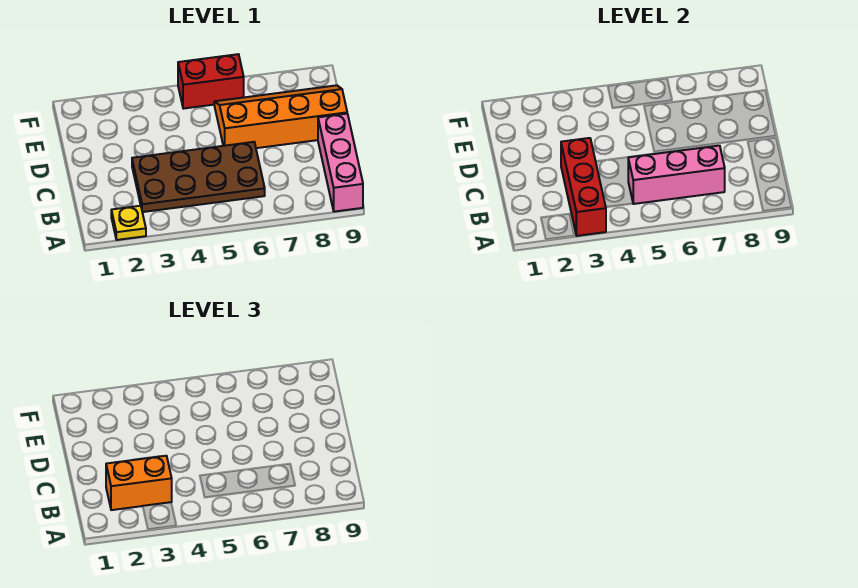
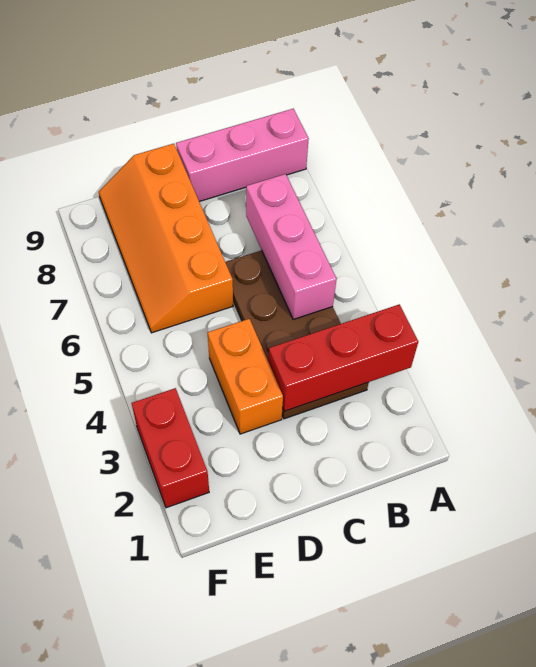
yellow plate A2 level 1 -> none
orange brick B2:B3 level 3 -> orange brick D3:D4 level 1
red brick F5:F6 level 1 -> red brick F2:F3 level 1

